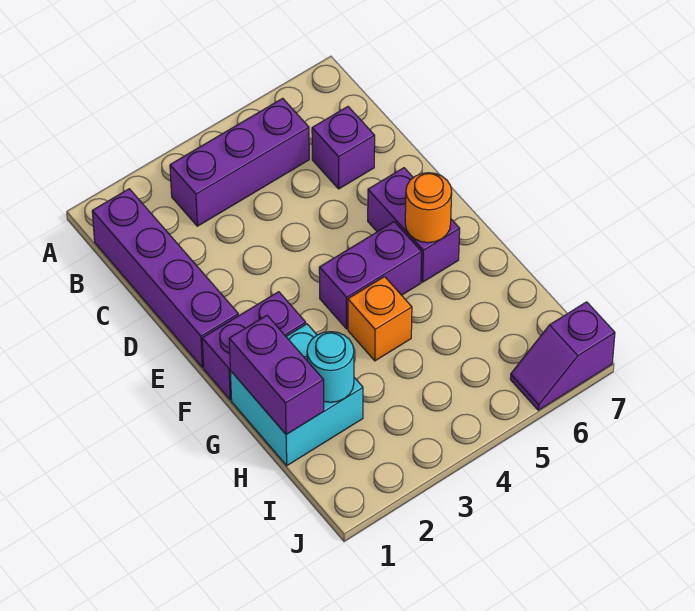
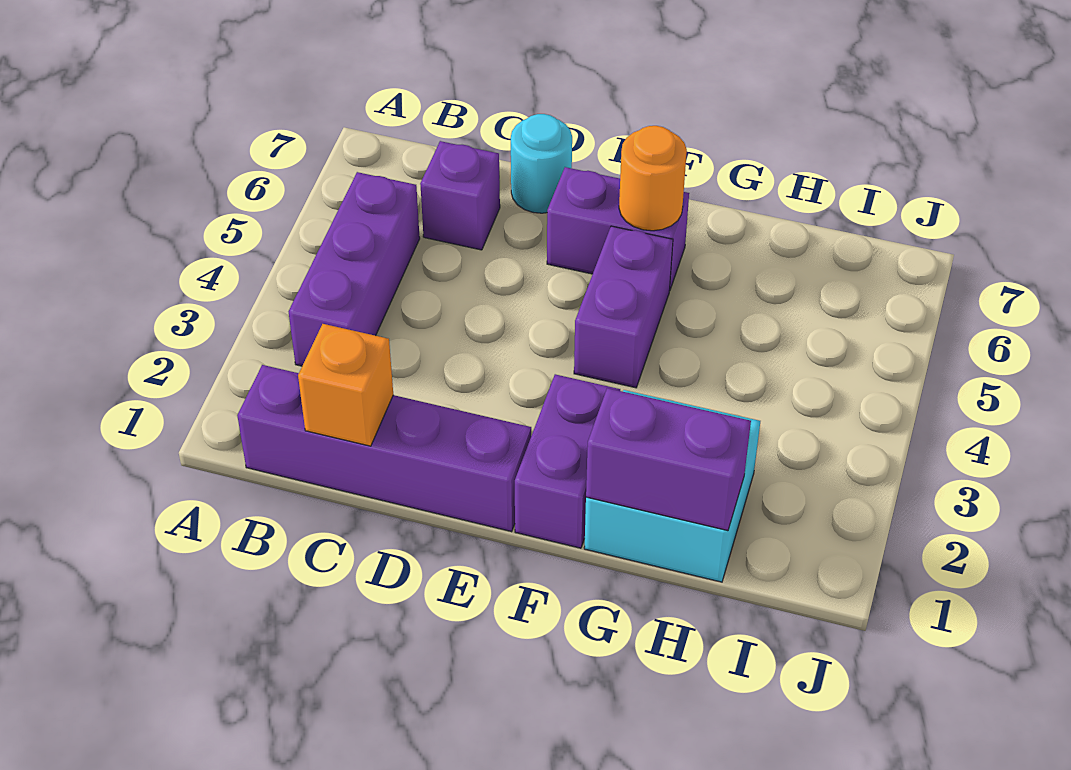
orange brick G4 level 1 -> orange brick C1 level 2
cyan round brick H2 level 2 -> cyan round brick D7 level 1
purple slope J6:J7 level 1 top 7 -> none

